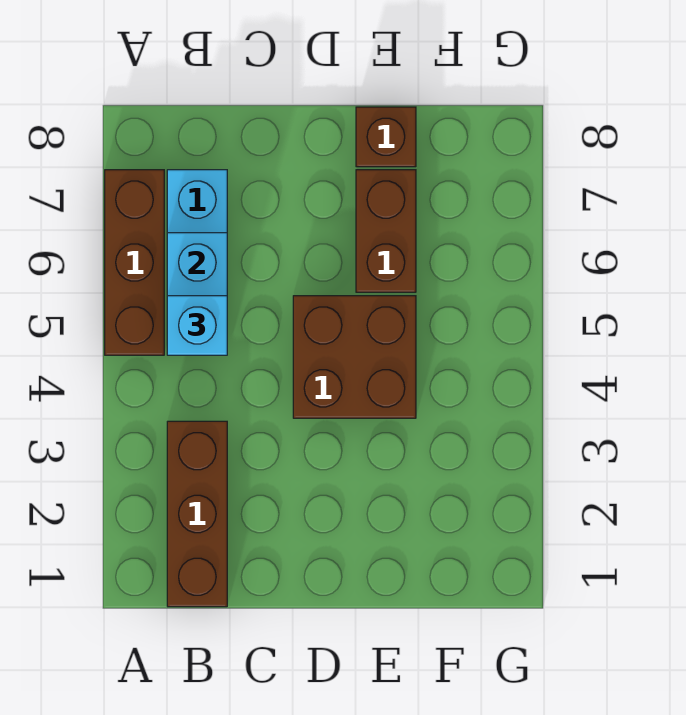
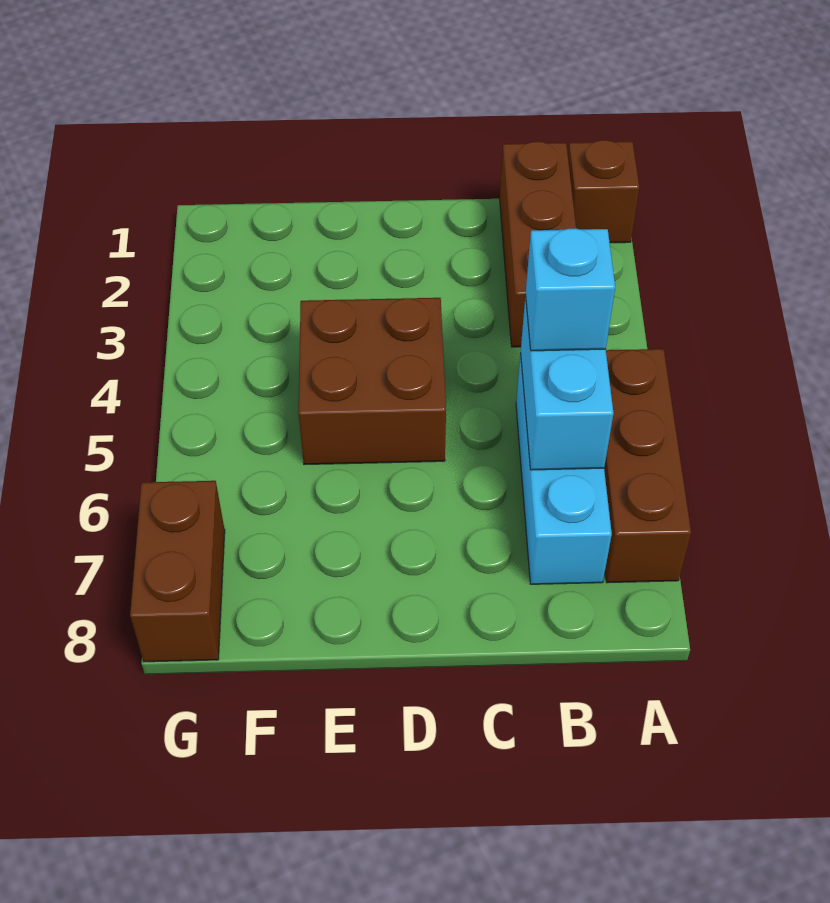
brown brick E6:E7 level 1 -> brown brick G7:G8 level 1
brown brick E8 level 1 -> brown brick A1 level 1

